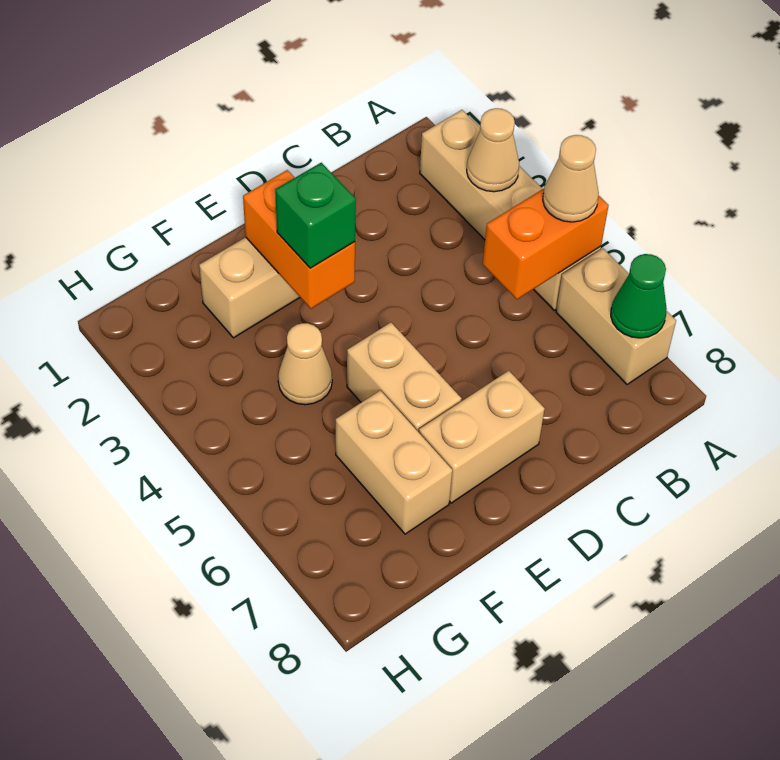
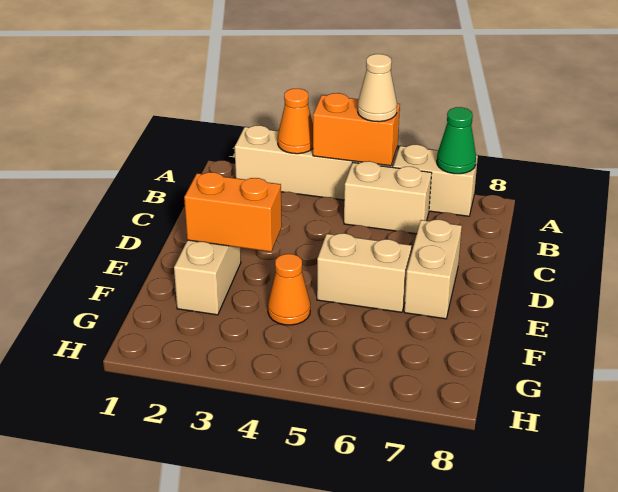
tan cone A3 level 2 -> orange cone A3 level 2
orange brick A5:B5 level 2 -> orange brick A4:A5 level 2
green brick E3 level 3 -> none
tan cone F4 level 1 -> orange cone F4 level 1
tan brick F6:F7 level 1 -> tan brick B5:B6 level 1

